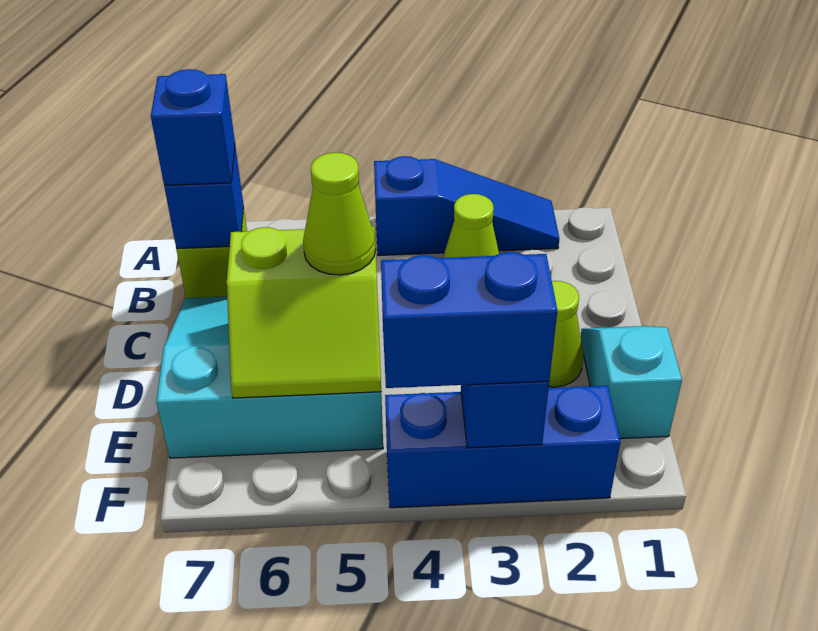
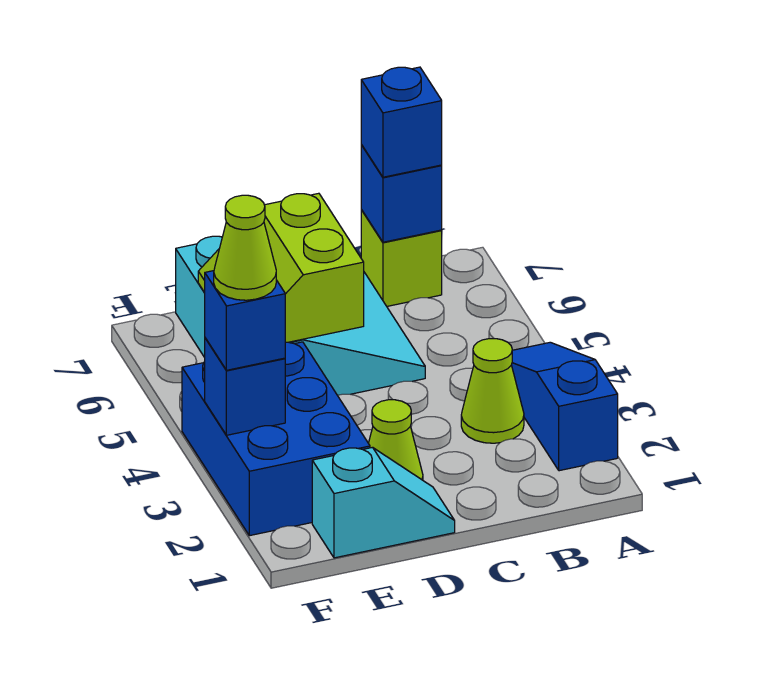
blue slope A2:A4 level 1 top 4 -> blue slope A2:A4 level 1 top 2
lime cone D5 level 3 -> lime cone F3 level 4
blue brick F2:F4 level 1 -> blue brick E2:F4 level 1
blue brick F3:F4 level 3 -> blue brick F3 level 3

